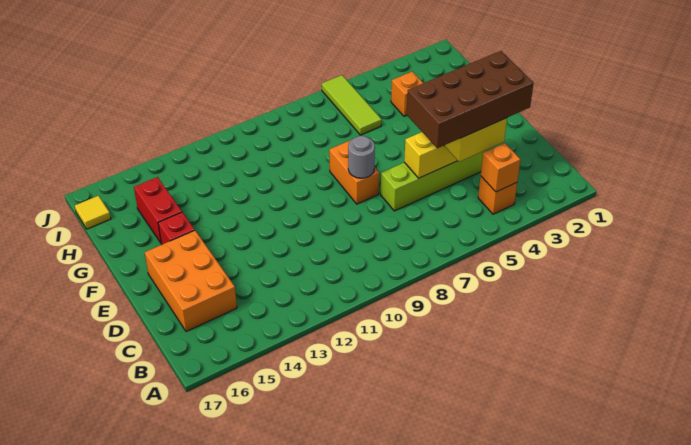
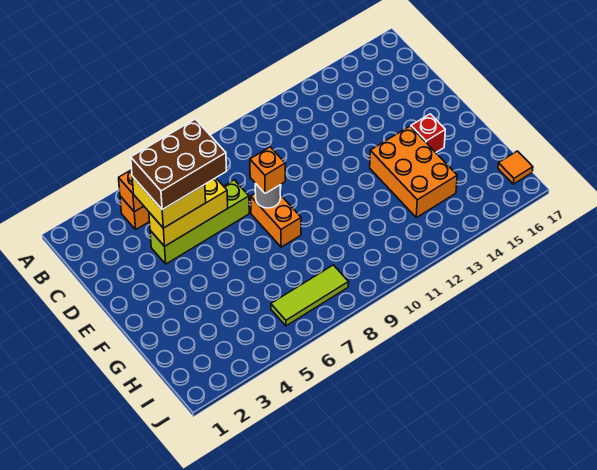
brown brick C3:D6 level 4 -> brown brick C4:D6 level 4
orange brick C15:E16 level 1 -> orange brick F13:H14 level 1
red brick G15:H15 level 1 -> none
orange brick H4 level 1 -> orange brick E8 level 3
lime tile H6:J6 level 1 -> lime tile I6:I8 level 1
yellow tile I17 level 1 -> orange tile I17 level 1

